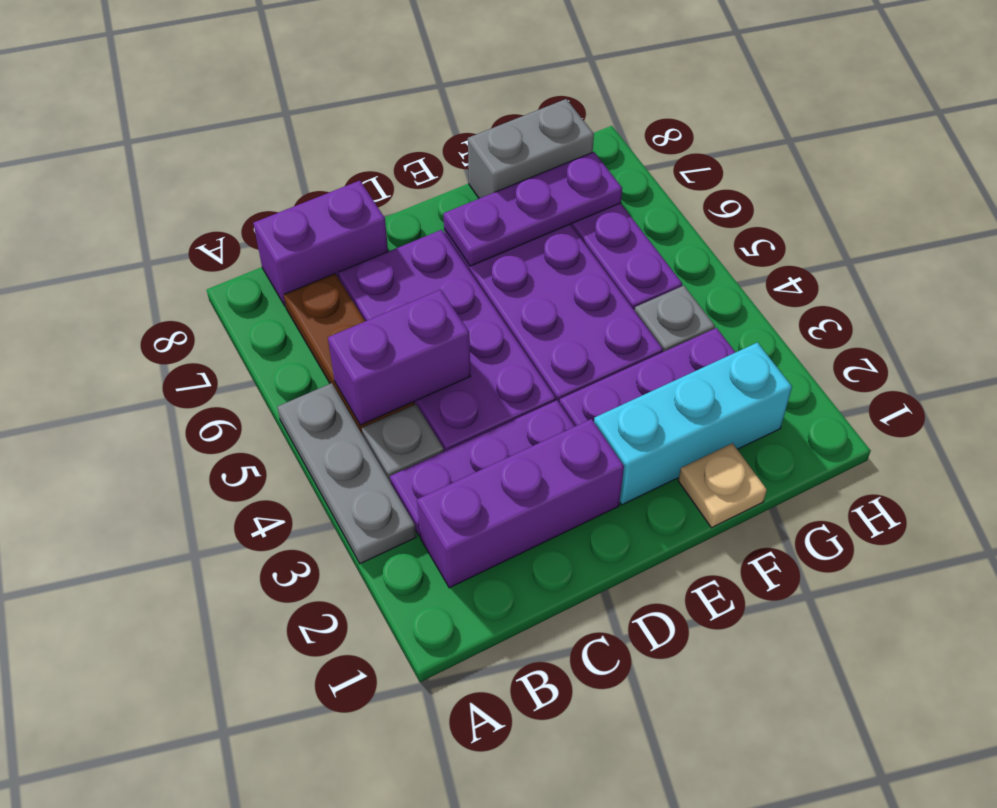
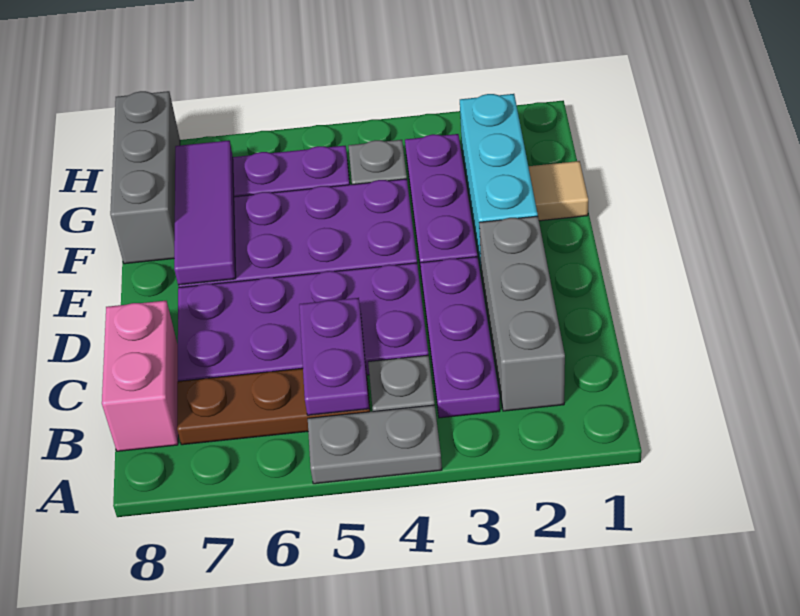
grey plate A3:A5 level 1 -> grey plate A4:A5 level 1
purple brick B2:D2 level 1 -> grey brick B2:D2 level 1
purple brick B5:C5 level 2 -> purple plate B5:C5 level 2
purple brick B8:C8 level 1 -> pink brick B8:C8 level 1
purple plate E7:G7 level 2 -> purple tile E7:G7 level 2
tan plate F1 level 1 -> tan tile F1 level 1
grey brick F8:G8 level 1 -> grey brick F8:H8 level 1

